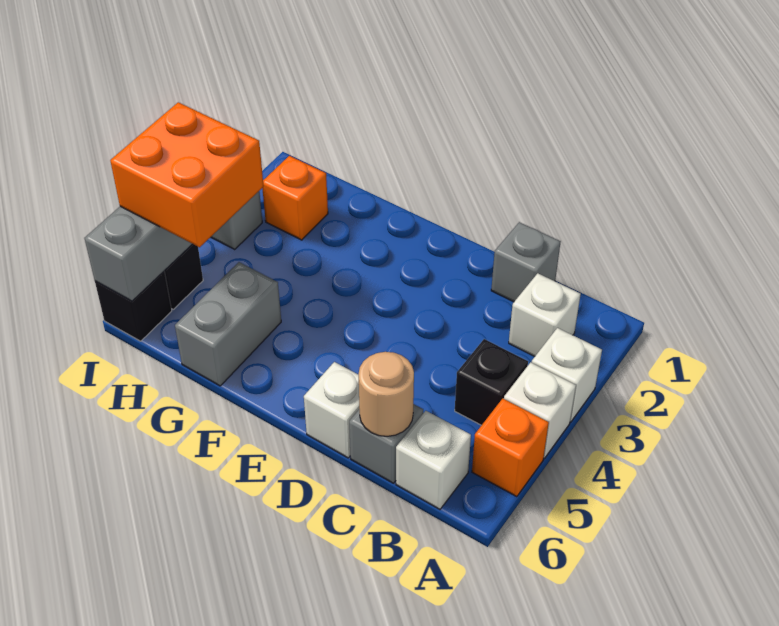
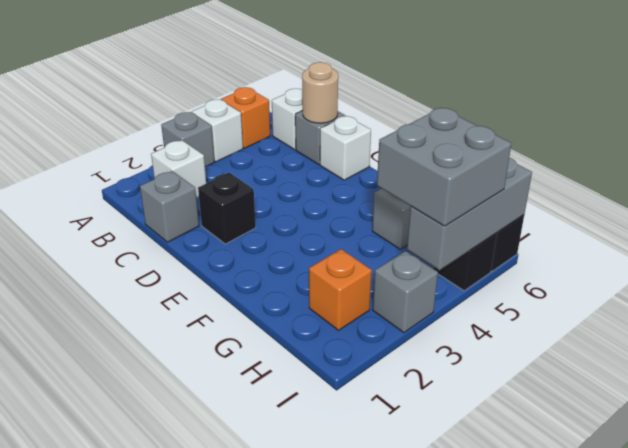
white brick A3 level 1 -> grey brick A3 level 1
black brick B4 level 1 -> black brick D2 level 1
orange brick H4:I5 level 3 -> grey brick H4:I5 level 3

